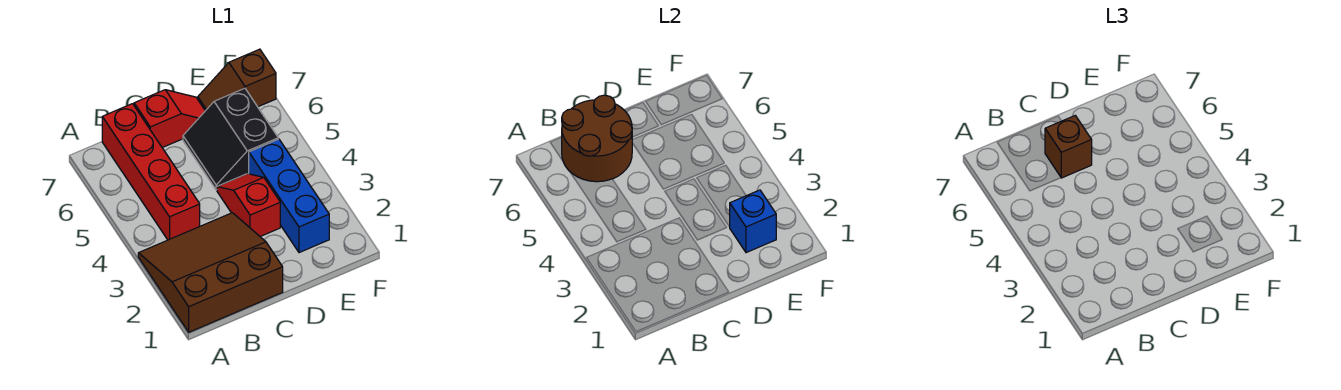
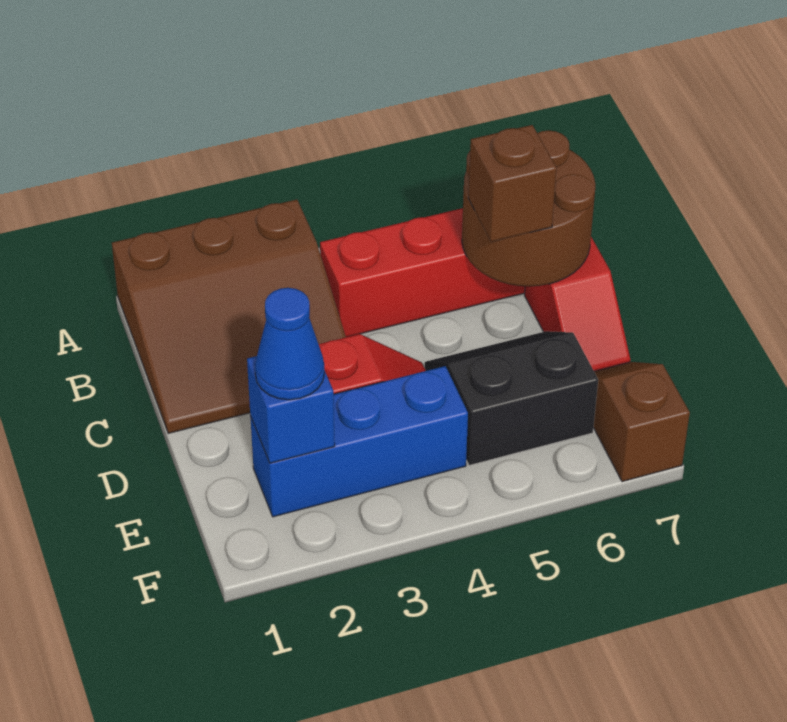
brown slope A1:C3 level 1 top 1 -> brown slope A1:C3 level 1 top A
none -> blue cone E2 level 3

